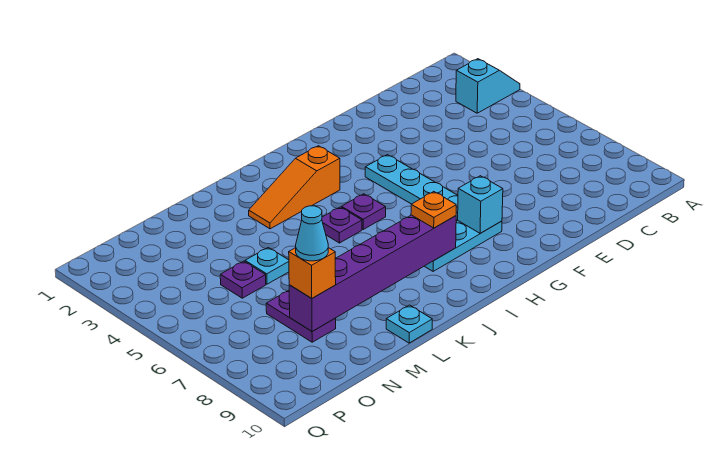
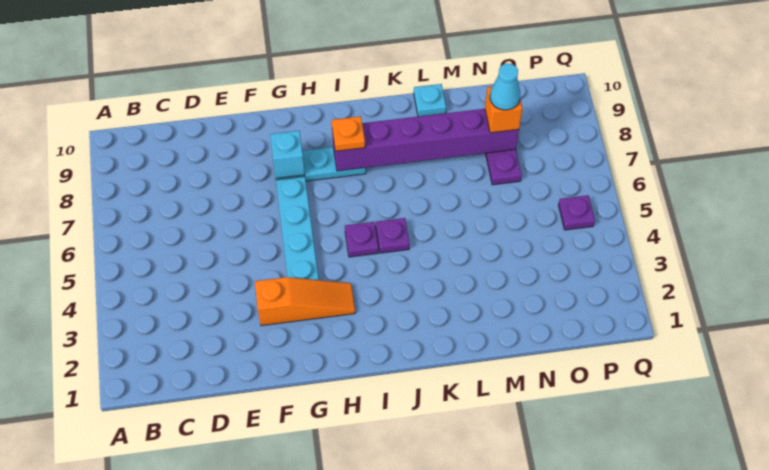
cyan slope A3:B3 level 1 top B -> none
orange slope I3:K3 level 1 top I -> orange slope F3:H3 level 1 top F
cyan plate M5 level 1 -> none
purple plate N5 level 1 -> purple plate P5 level 1

